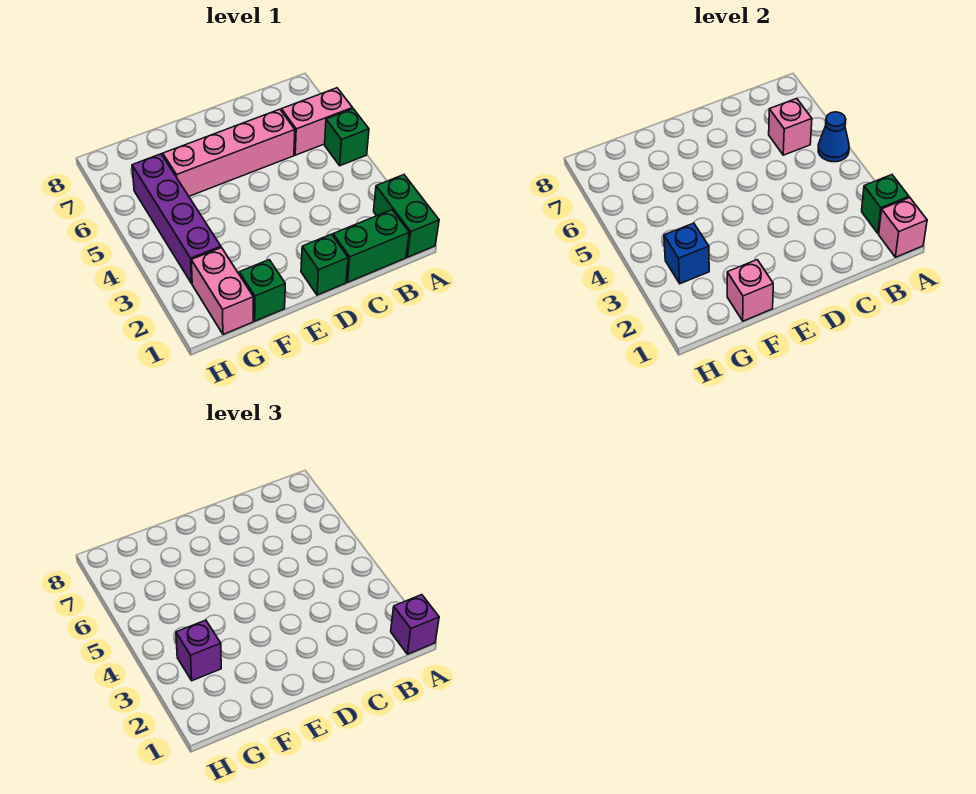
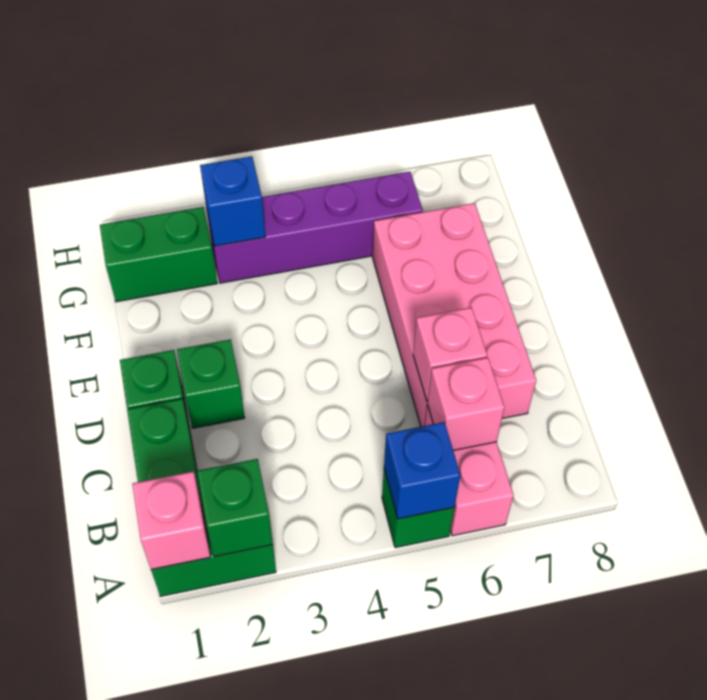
purple brick A1 level 3 -> none
blue cone A5 level 2 -> blue brick A5 level 2
pink brick C6:F6 level 1 -> pink brick C6:F7 level 1
green brick F1 level 1 -> green brick D2 level 1
pink brick F1 level 2 -> pink brick C6 level 2
pink brick G1:G2 level 1 -> green brick G1:G2 level 1
purple brick G3 level 3 -> none

